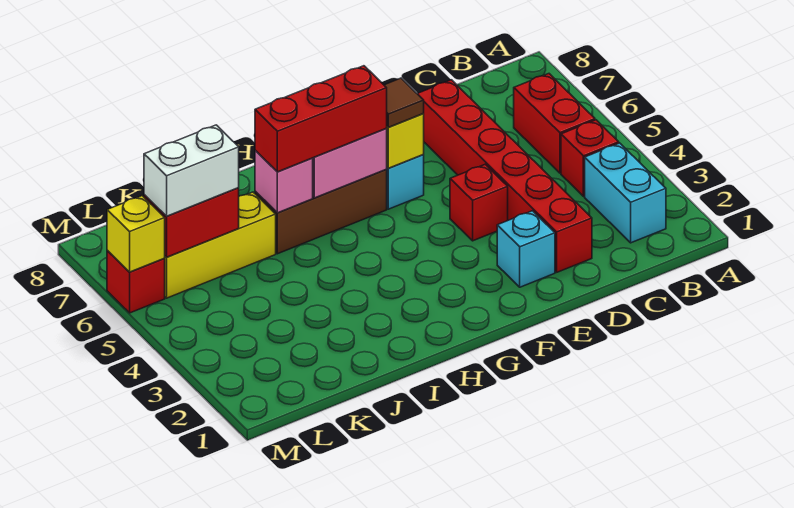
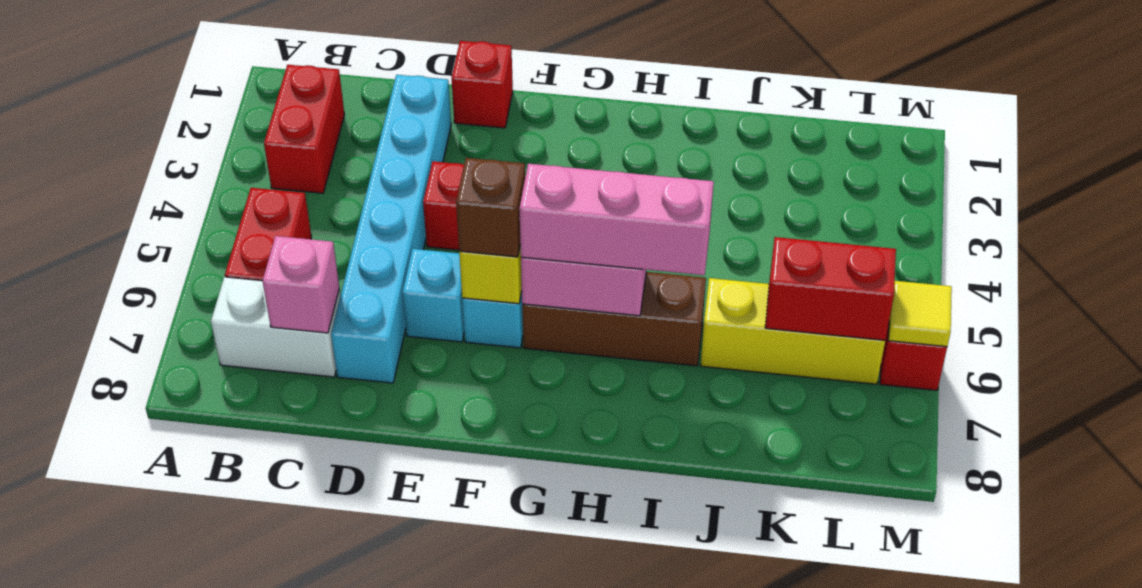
cyan brick B2:B3 level 1 -> red brick B2:B3 level 1
red brick B4 level 1 -> red brick E1 level 1
red brick D2:D7 level 1 -> cyan brick D2:D7 level 1
cyan brick E2 level 1 -> cyan brick E6 level 1
brown tile F6 level 3 -> brown brick F6 level 3
red brick G6:I6 level 3 -> pink brick G6:I6 level 3
pink brick I6 level 2 -> pink brick C7 level 2
white brick K6:L6 level 3 -> white brick B7:C7 level 1
yellow brick M6 level 2 -> yellow tile M6 level 2

